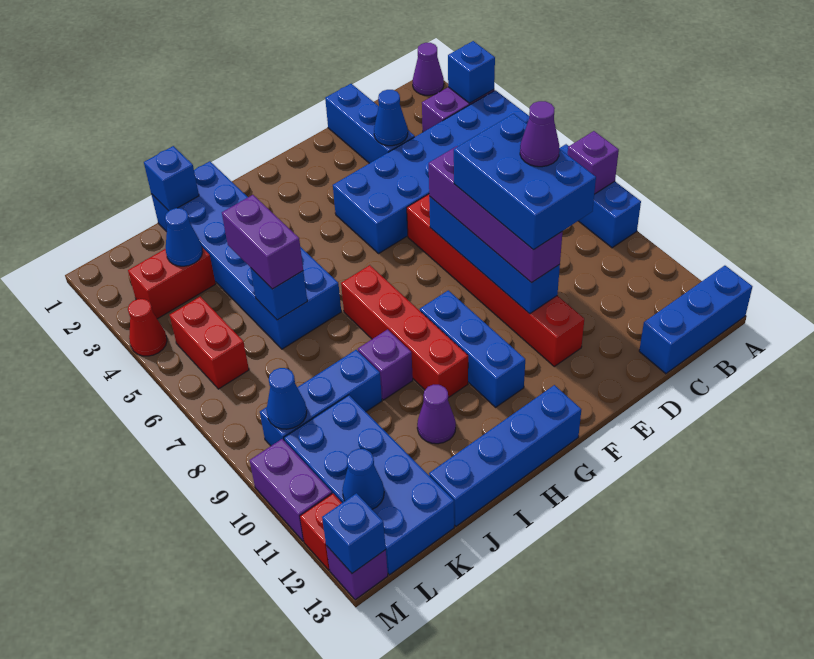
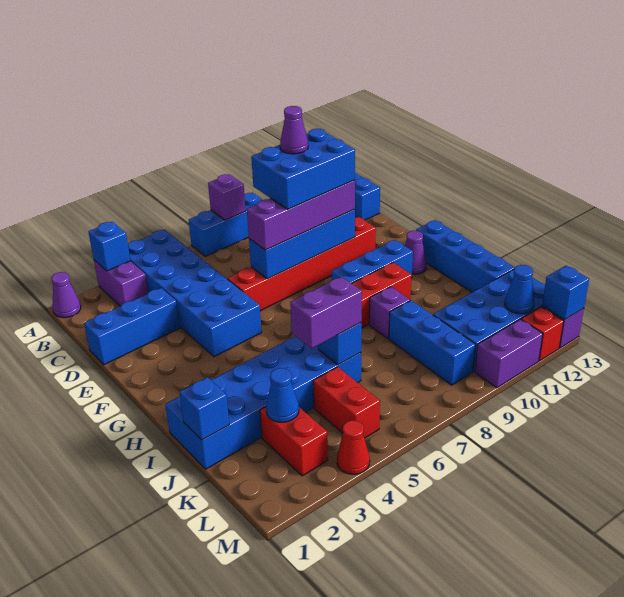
blue cone D3 level 2 -> none
purple cone I11 level 1 -> purple cone G12 level 1
red brick L5:L6 level 1 -> red brick K5:L5 level 1
blue cone L9 level 2 -> none

